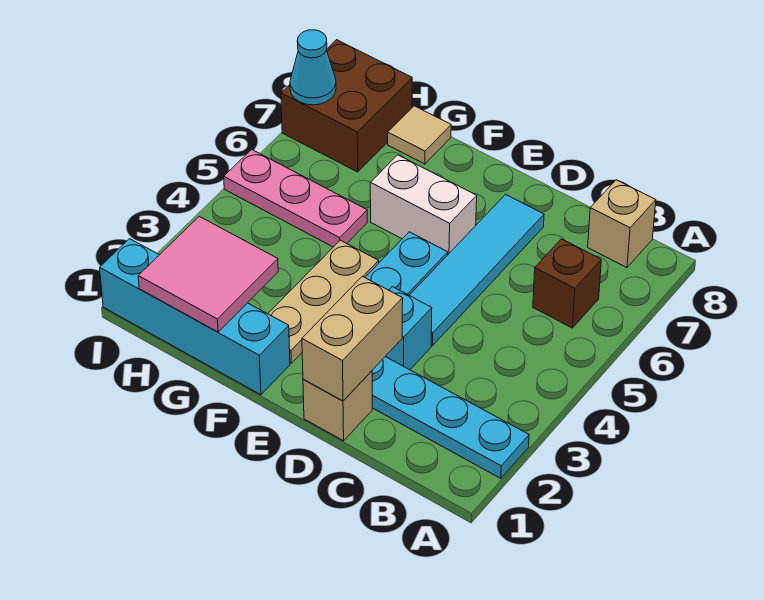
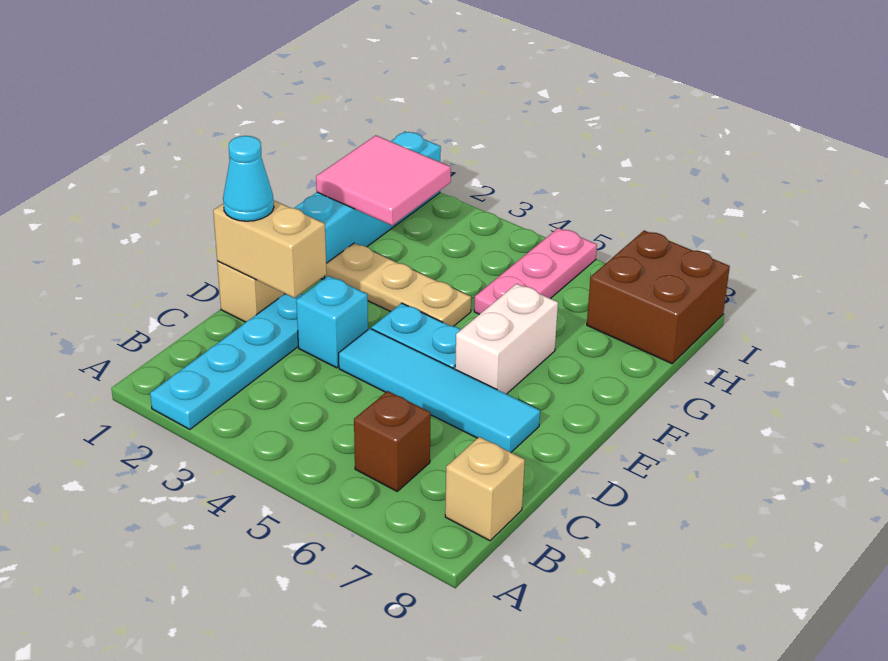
tan tile G8 level 1 -> none
cyan cone I7 level 2 -> cyan cone D1 level 3

